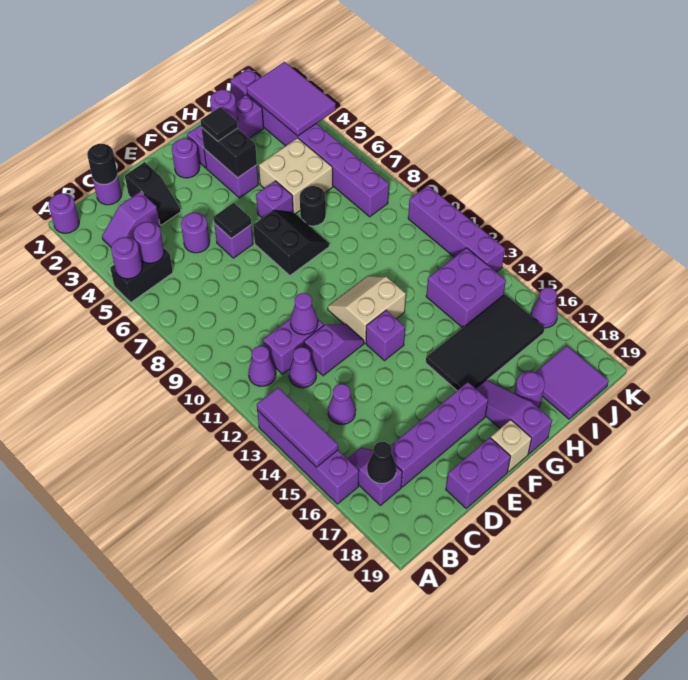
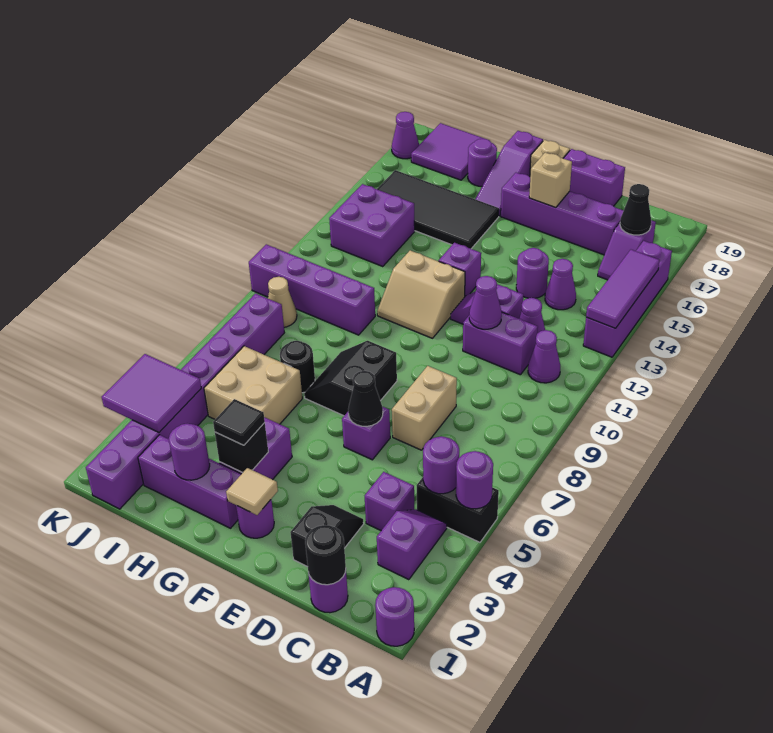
purple slope B3:C3 level 1 top C -> purple slope B3:B4 level 1 top 3
purple round brick D5 level 1 -> purple round brick D14 level 1
none -> tan brick D7:D8 level 1
black tile E6 level 2 -> black cone E6 level 2
none -> tan brick E17 level 2
none -> tan tile F2 level 2
black brick G3:G4 level 2 -> black brick G3 level 2
purple brick G6 level 1 -> purple brick C4 level 1
purple tile J2:K4 level 2 -> purple tile J3:K4 level 2
none -> tan cone J9 level 1
purple brick K10:K13 level 1 -> purple brick H10:K10 level 1
purple cone K16 level 1 -> purple cone K18 level 1

